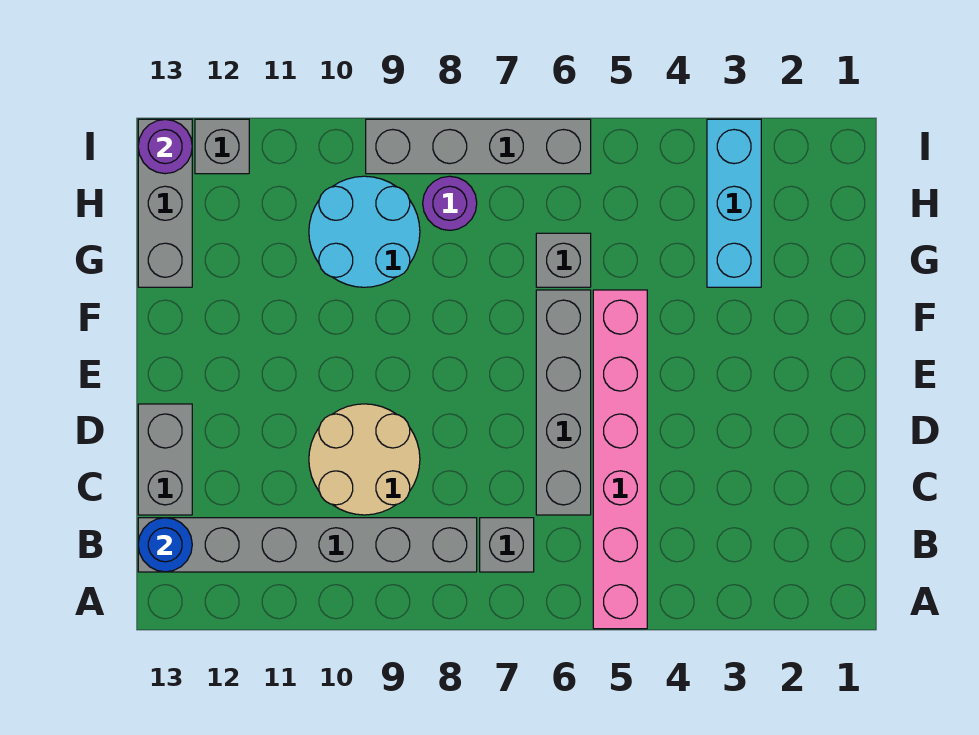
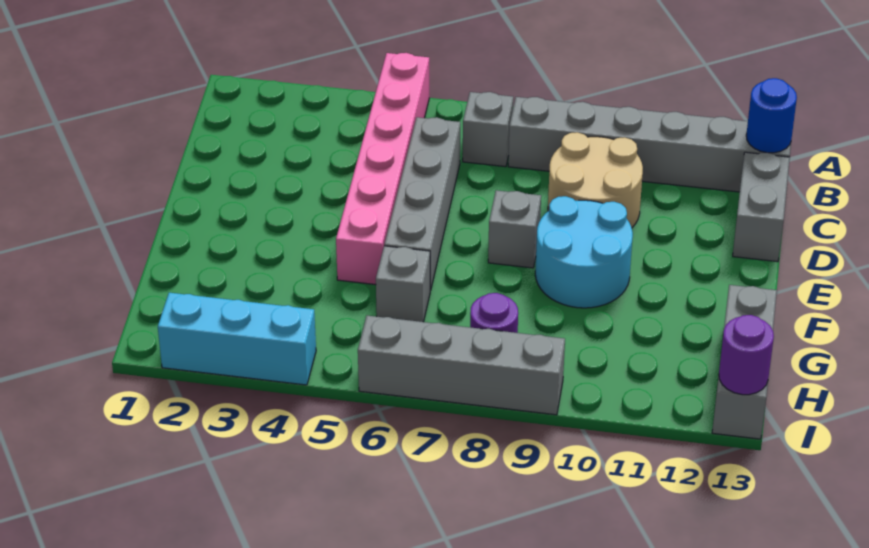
cyan brick G3:I3 level 1 -> cyan brick I2:I4 level 1
cyan round brick G9:H10 level 1 -> cyan round brick E9:F10 level 1
grey brick I12 level 1 -> grey brick E8 level 1

